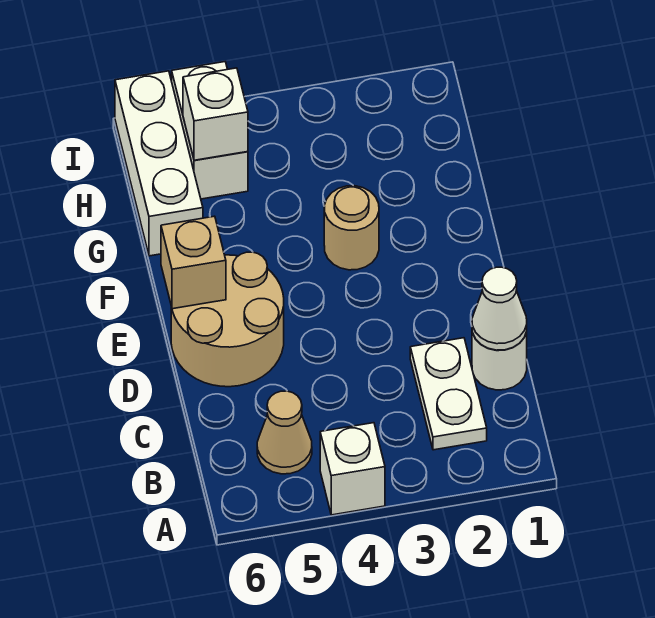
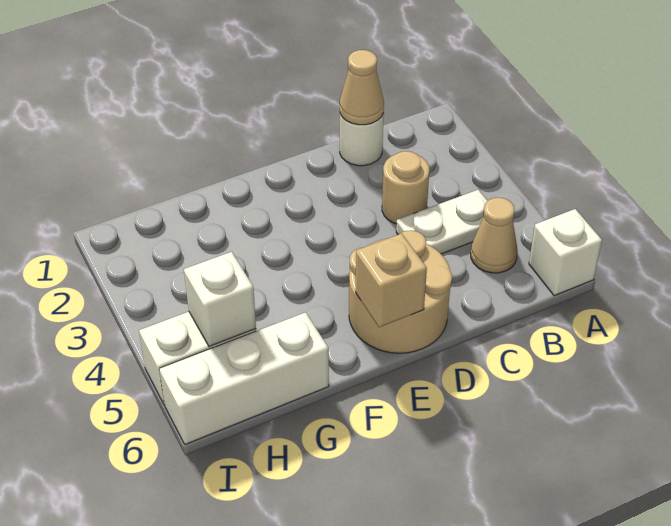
white brick A4 level 1 -> white brick A6 level 1
white plate B2:C2 level 1 -> white plate B4:C4 level 1
white cone C1 level 2 -> tan cone C1 level 2
tan round brick F3 level 1 -> tan round brick C3 level 1

